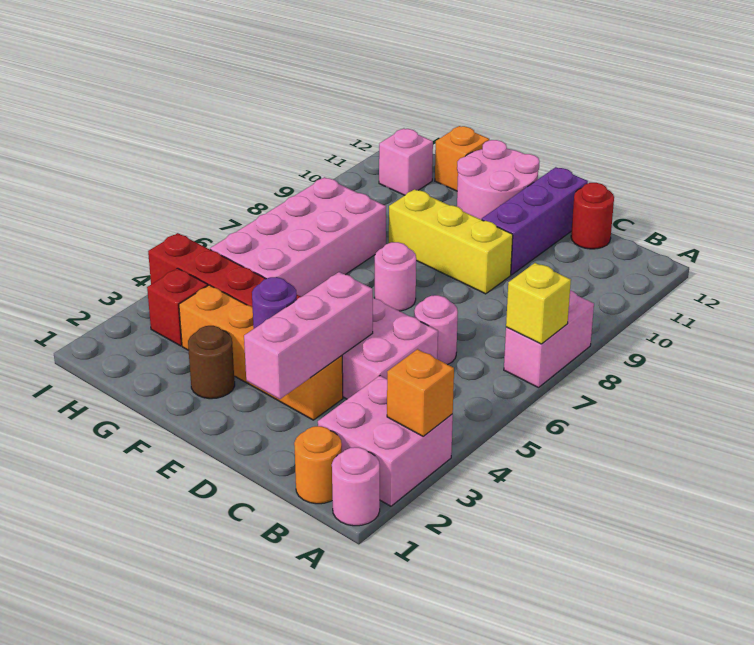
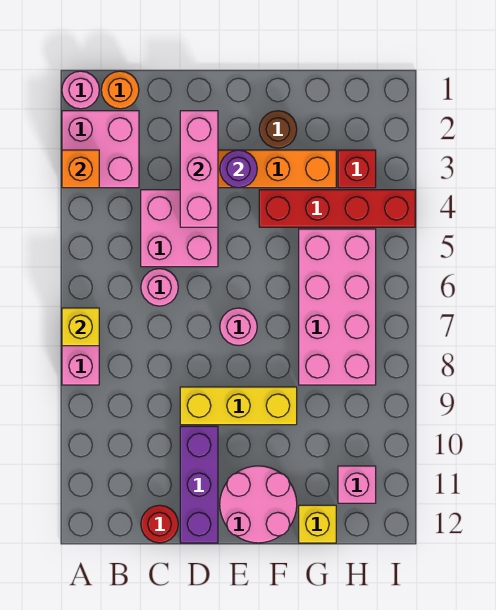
orange brick G12 level 1 -> yellow brick G12 level 1

